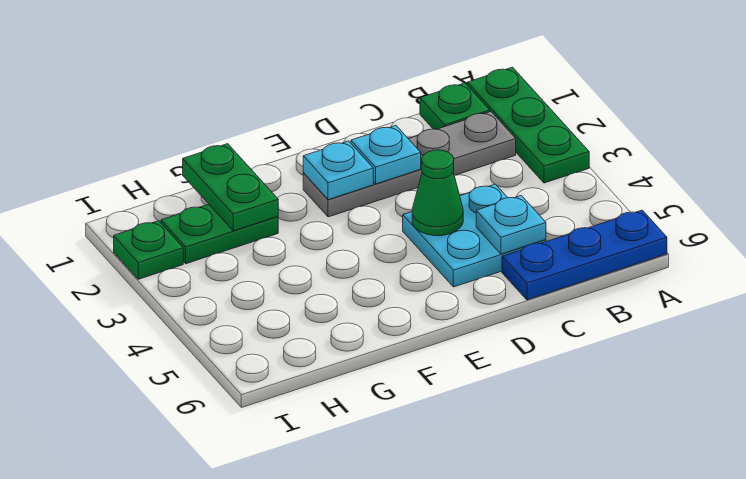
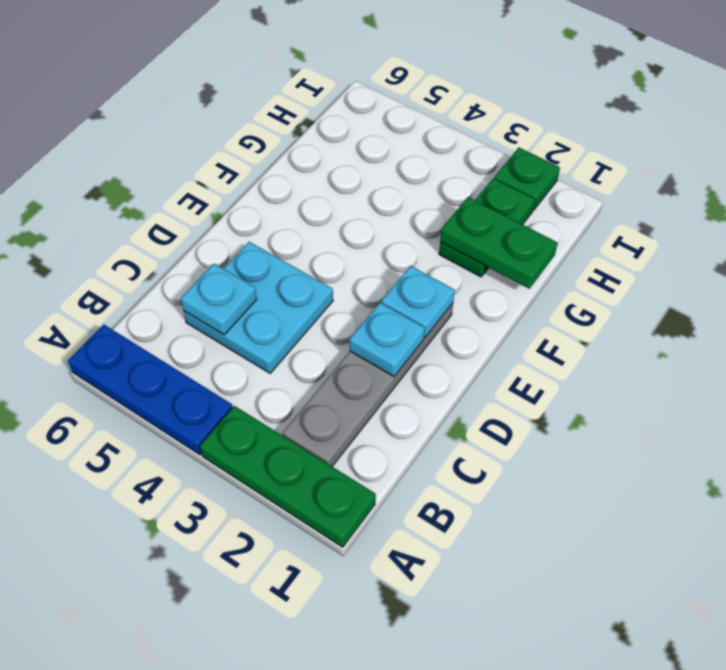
blue plate A6:C6 level 1 -> blue plate A4:A6 level 1
green plate B1 level 1 -> none
green cone D4 level 2 -> none

